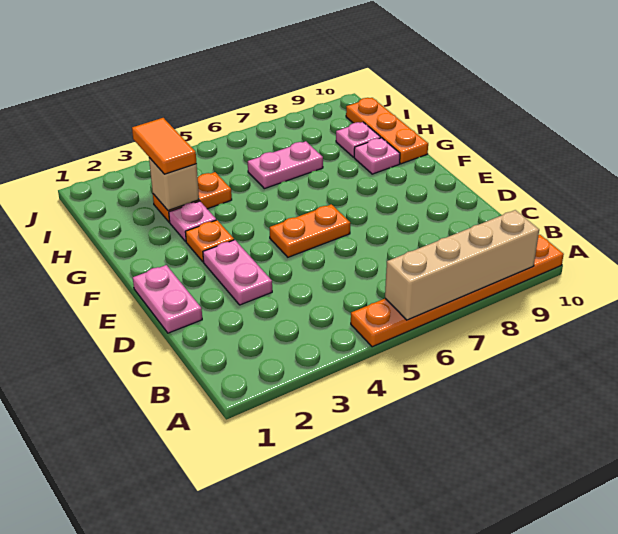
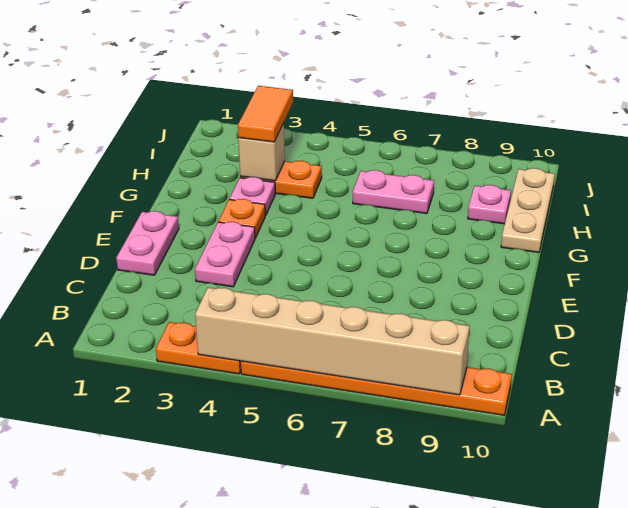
tan brick A6:A9 level 2 -> tan brick A4:A9 level 2
orange plate E5:E6 level 1 -> orange plate A3:A4 level 1
pink plate G9 level 1 -> none
orange plate G10:I10 level 1 -> tan plate G10:I10 level 1

